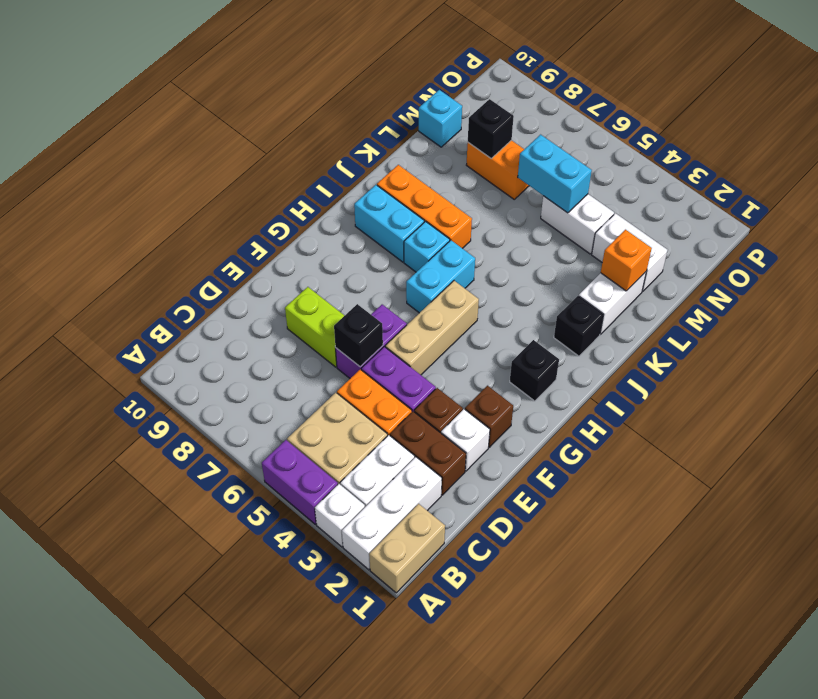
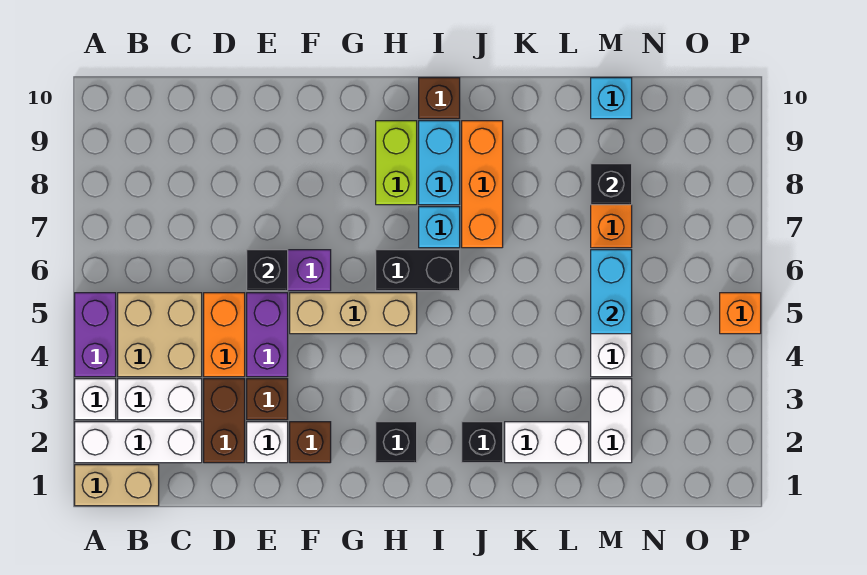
lime brick E7:E8 level 1 -> lime brick H8:H9 level 1
cyan brick H6:I6 level 1 -> black brick H6:I6 level 1
none -> brown brick I10 level 1
orange brick L2 level 2 -> orange brick P5 level 1

